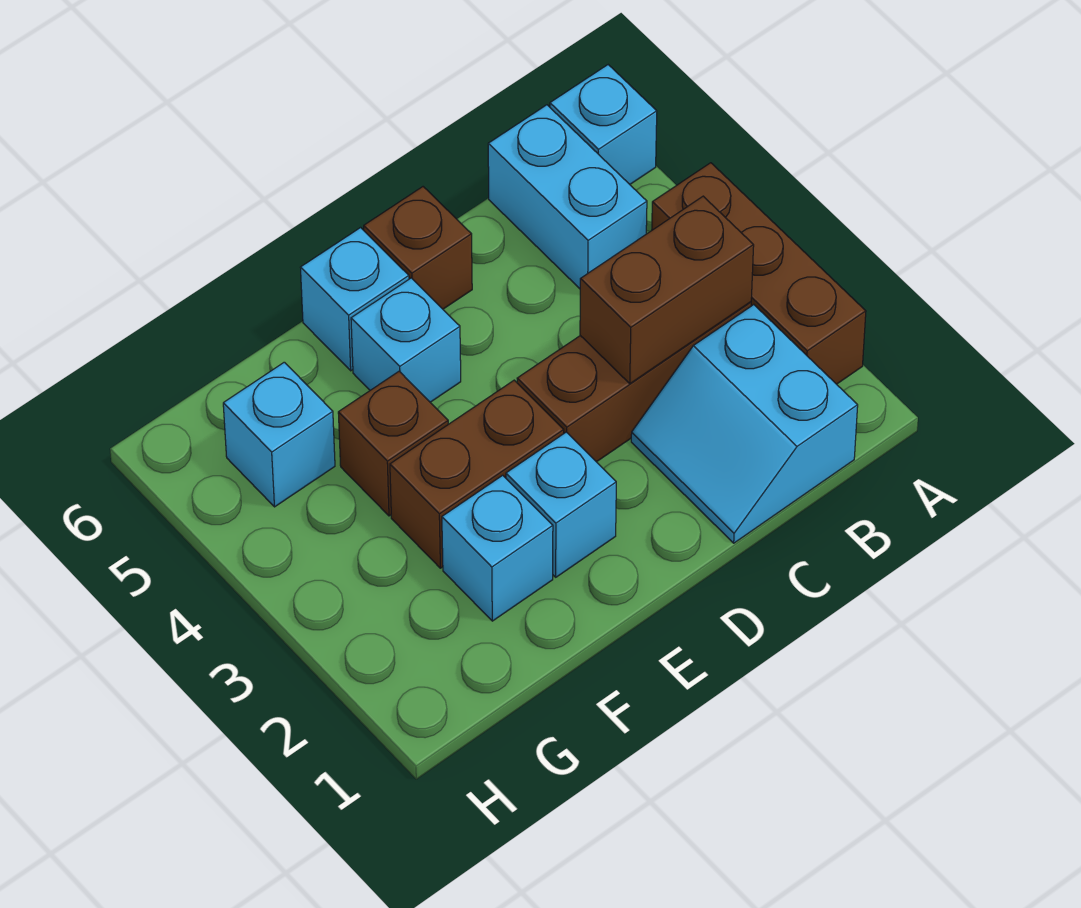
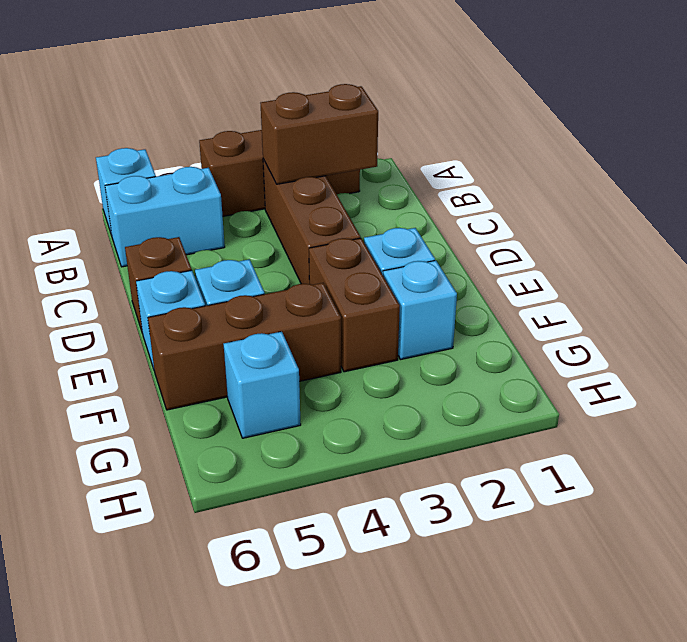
cyan slope B1:C2 level 1 top B -> none
brown brick B3:C3 level 2 -> brown brick B2:B3 level 2
brown brick F4 level 1 -> brown brick F4:F6 level 1

